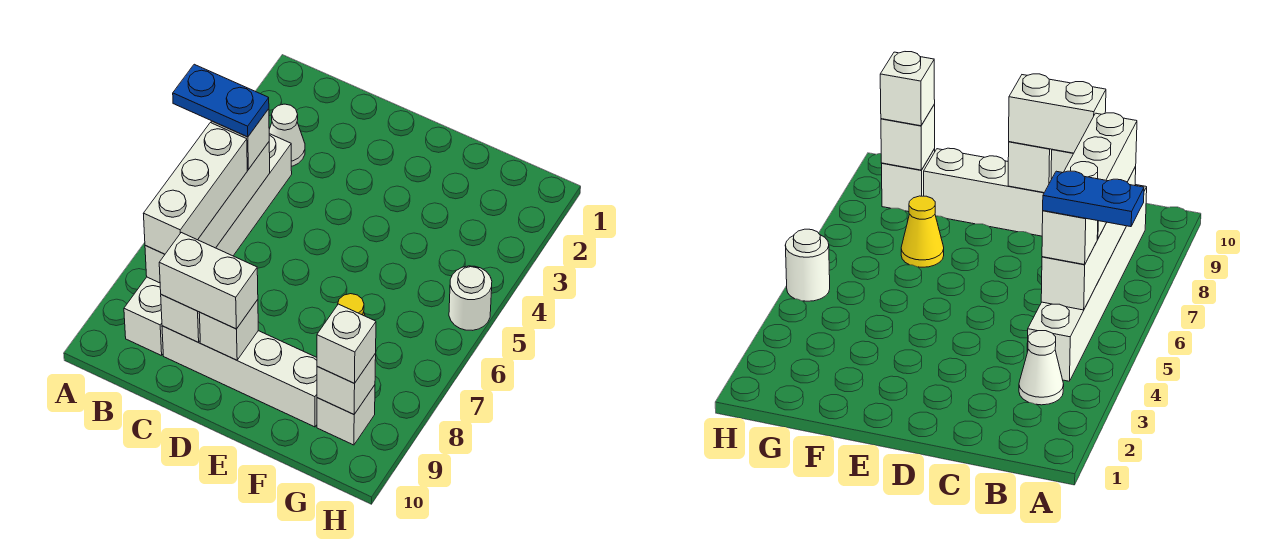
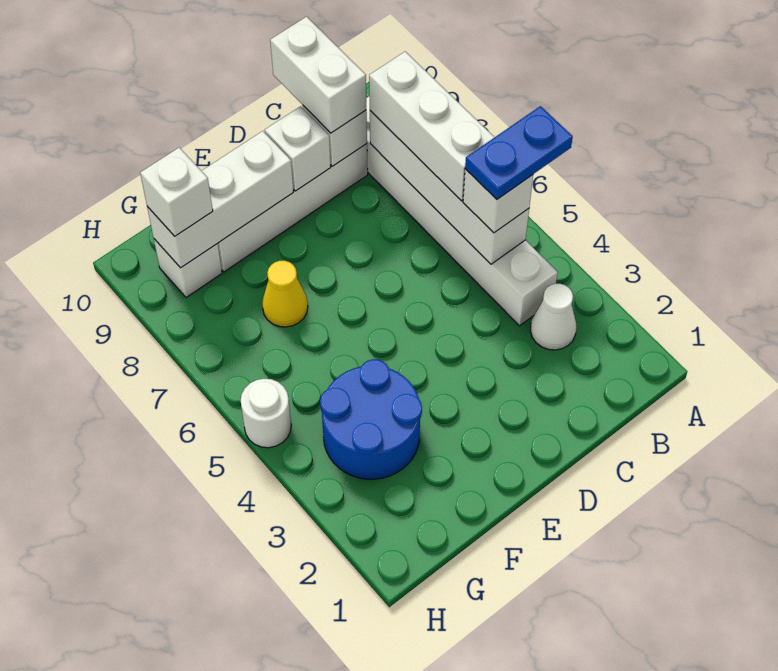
white brick C9:D9 level 3 -> white brick C9:C10 level 3
none -> blue round brick F3:G4 level 1
white brick G9 level 2 -> white brick E9:G9 level 2

